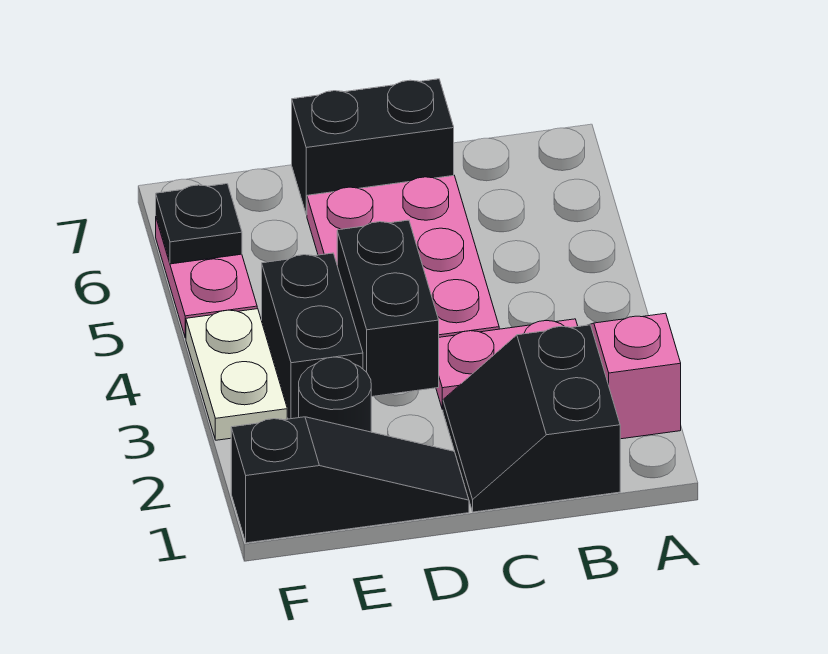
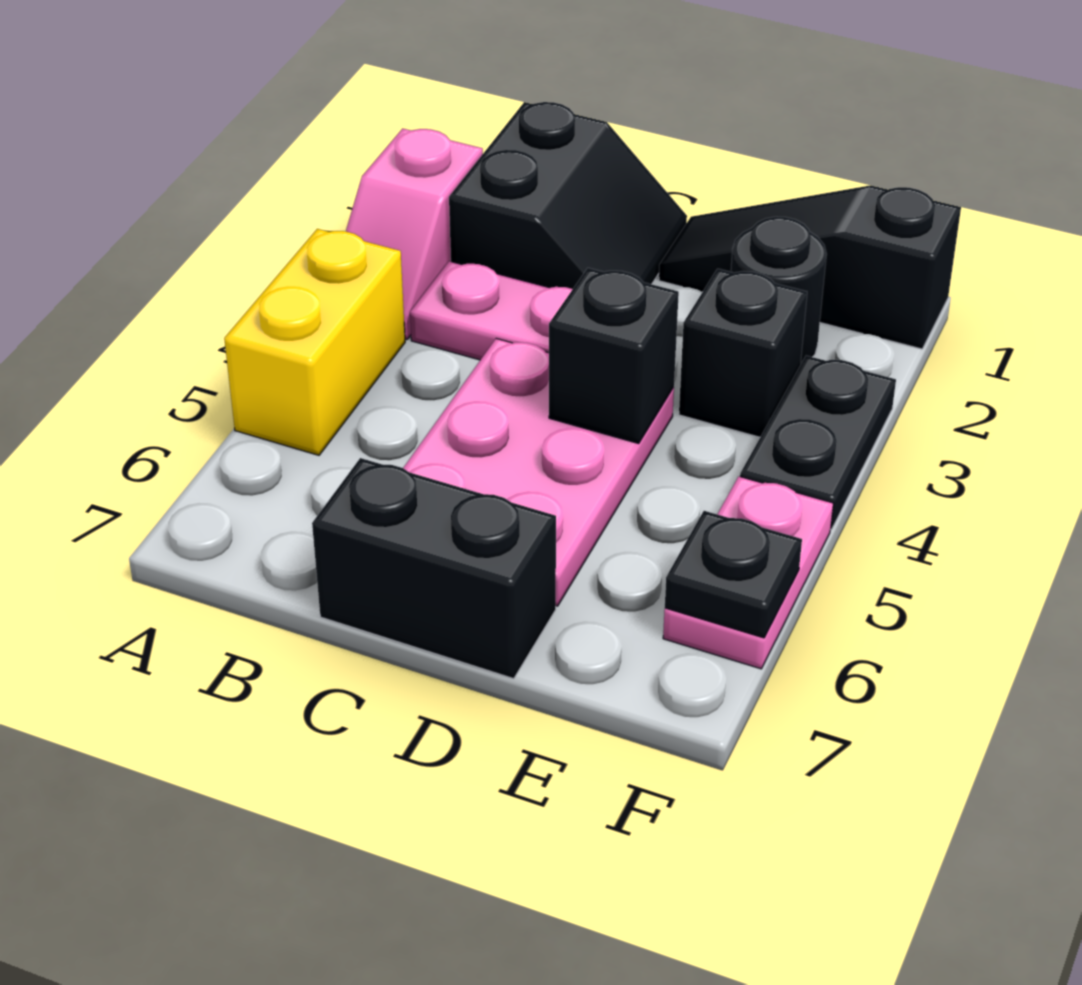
none -> yellow brick A4:A5 level 1
black brick D3:D4 level 2 -> black brick D4 level 2
black brick E3:E4 level 1 -> black brick E3 level 1
white plate F3:F4 level 1 -> black plate F3:F4 level 1

